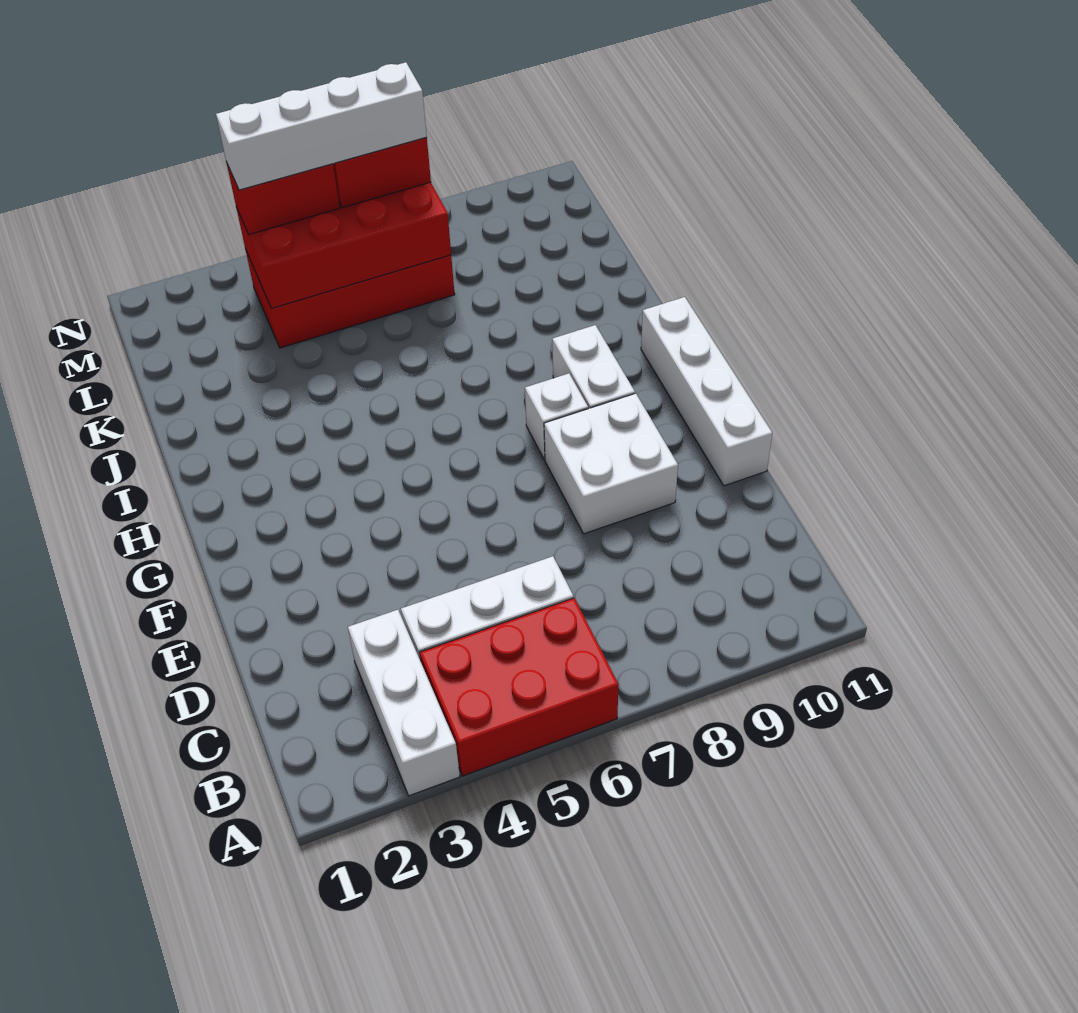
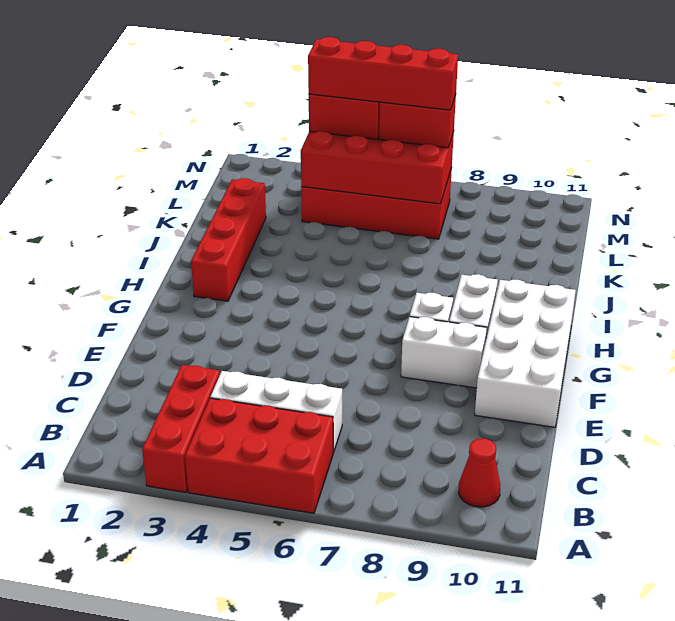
white brick A3:C3 level 1 -> red brick A3:C3 level 1
none -> red cone B10 level 1
white brick E8:F9 level 1 -> white brick F8:F9 level 1
white brick E11:H11 level 1 -> white brick E10:H11 level 1
none -> red brick H2:K2 level 1
white brick M4:M7 level 4 -> red brick M4:M7 level 4

